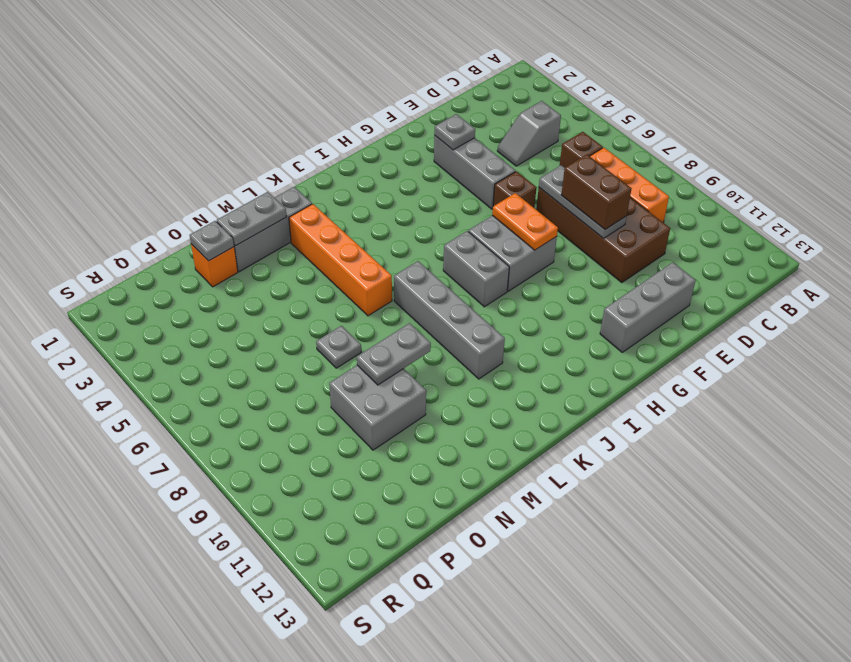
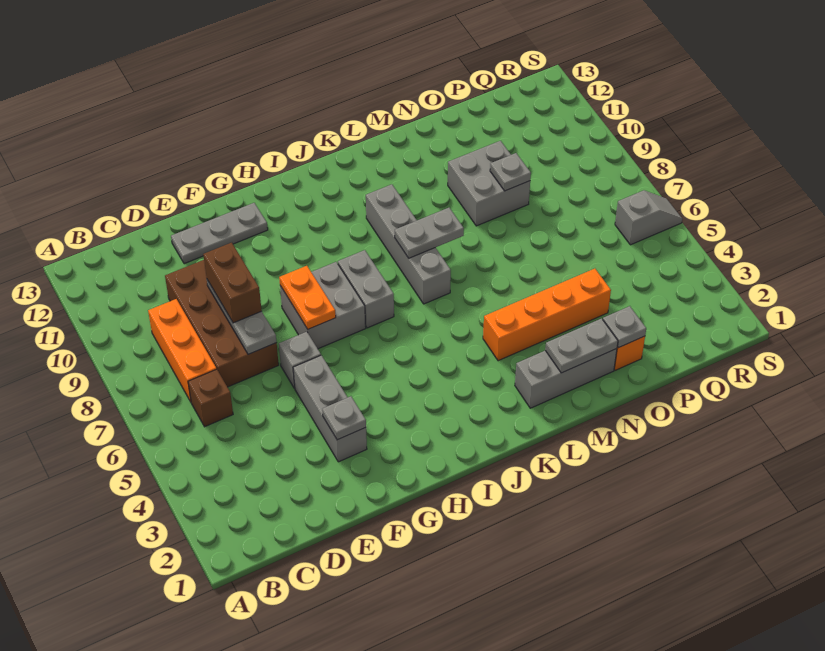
grey slope C4:D4 level 1 top C -> grey slope R6:S6 level 1 top R
grey brick E12:G12 level 1 -> grey plate E12:G12 level 1
brown brick F6 level 1 -> grey brick F6 level 1
orange brick L3:L6 level 1 -> orange brick L4:O4 level 1
grey plate M9:N9 level 2 -> grey plate K8:L8 level 2
grey plate N7 level 1 -> grey plate O9 level 2

